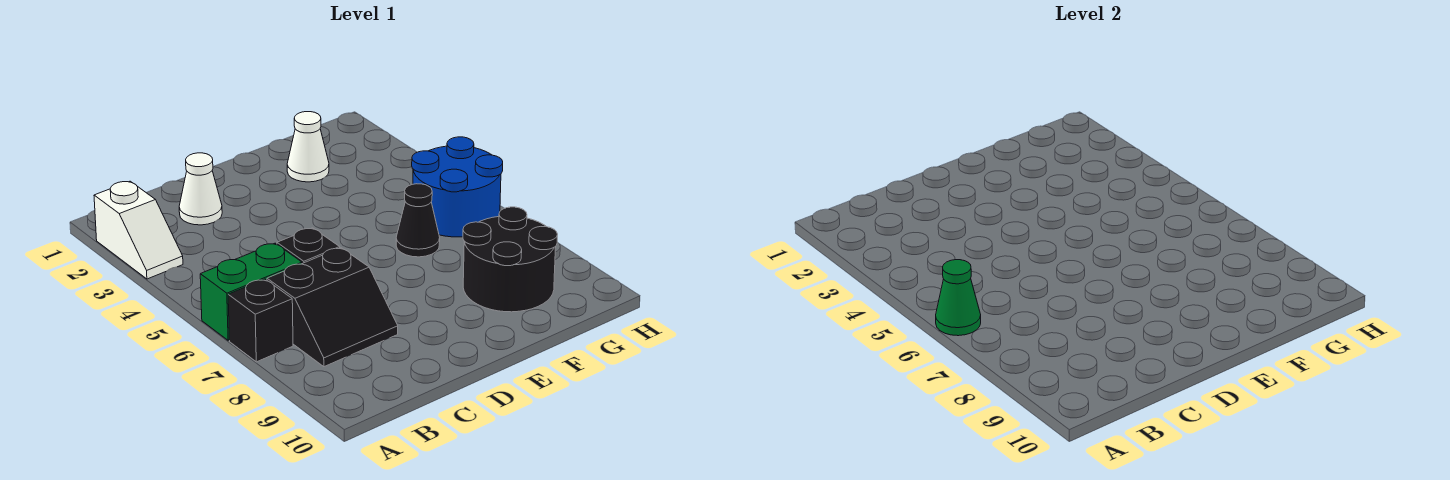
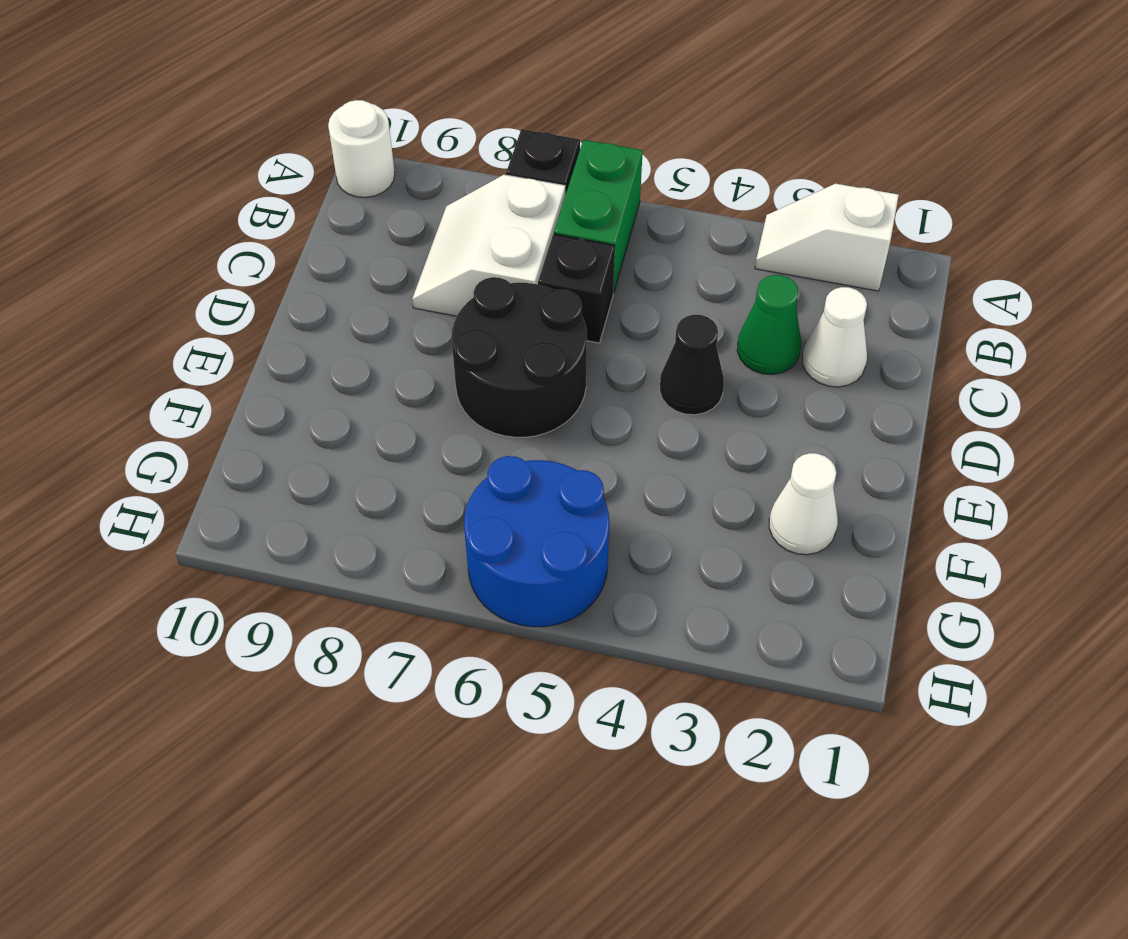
green cone A6 level 2 -> green cone C3 level 1
none -> white round brick A10 level 1
black slope B7:C8 level 1 top 7 -> white slope B7:C8 level 1 top 7
black cone F6 level 1 -> black cone D4 level 1
black round brick F8:G9 level 1 -> black round brick D6:E7 level 1

